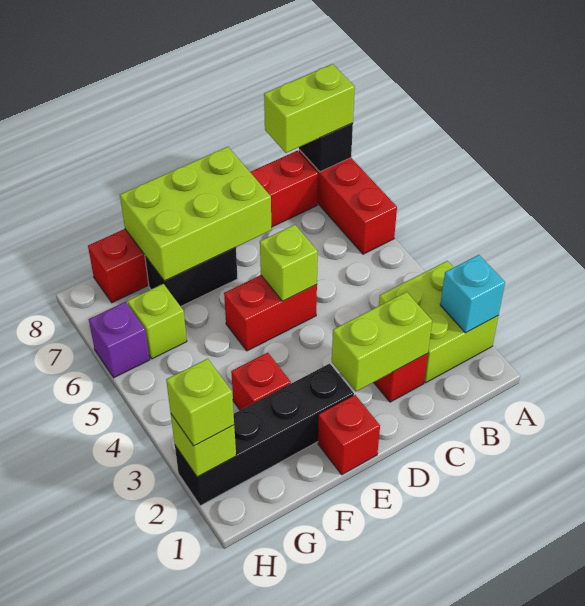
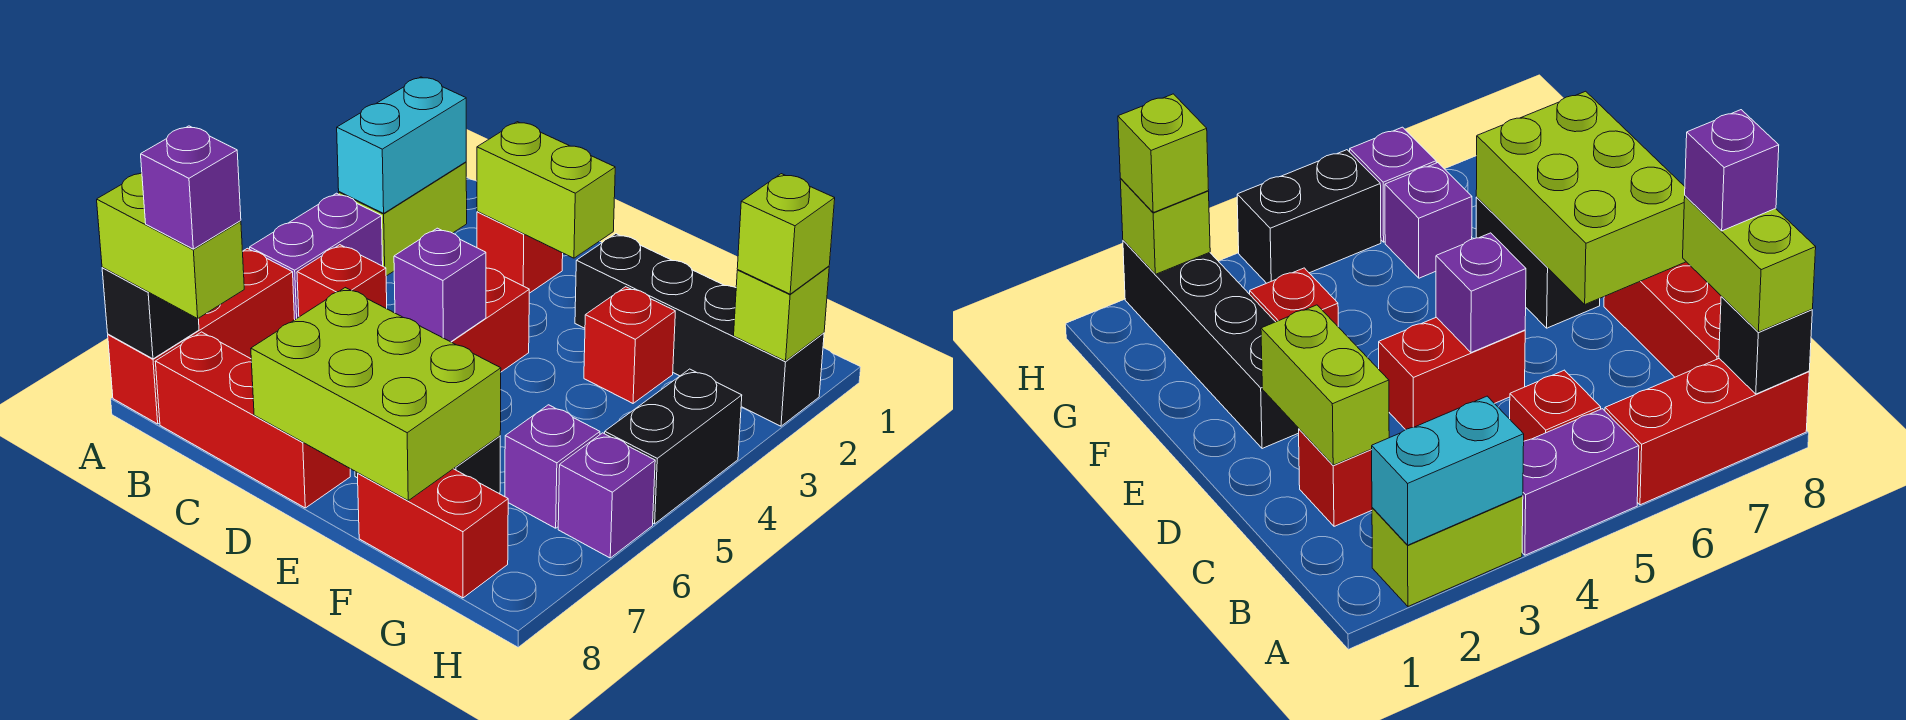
lime brick A2:B3 level 1 -> lime brick A2:A3 level 1
cyan brick A2 level 2 -> cyan brick A2:A3 level 2
none -> purple brick A4:A5 level 1
none -> purple brick B8 level 4
red brick D5:E5 level 1 -> red brick D4:D5 level 1
lime brick D5 level 2 -> purple brick D5 level 2
red brick E1 level 1 -> red brick B5 level 1
lime brick G6 level 1 -> purple brick G6 level 1
none -> black brick H4:H5 level 1

